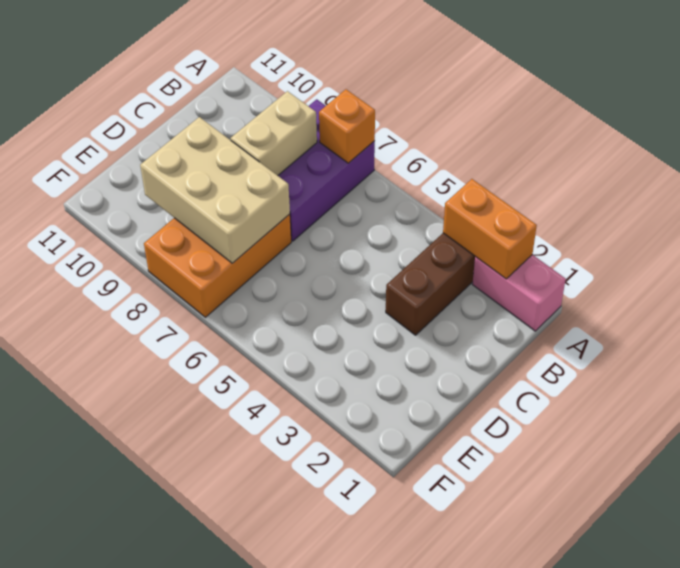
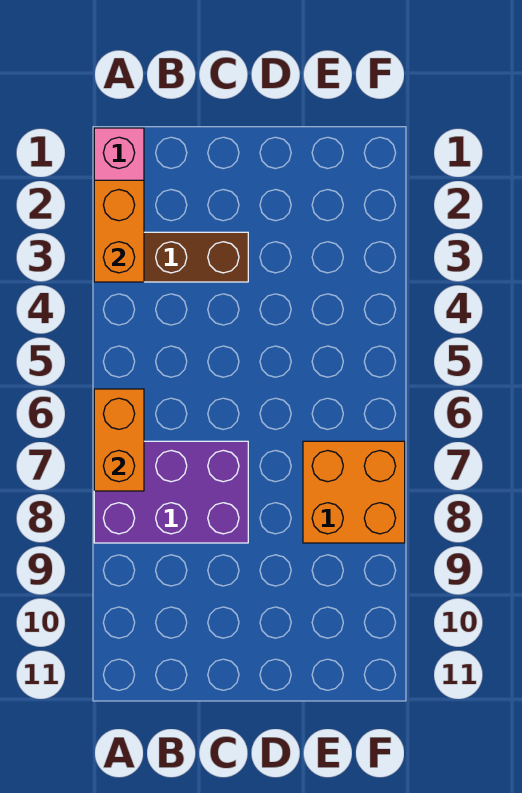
orange brick A7 level 2 -> orange brick A6:A7 level 2
tan brick B8:C8 level 2 -> none
orange brick D7:F8 level 1 -> orange brick E7:F8 level 1
tan brick D7:E9 level 2 -> none

